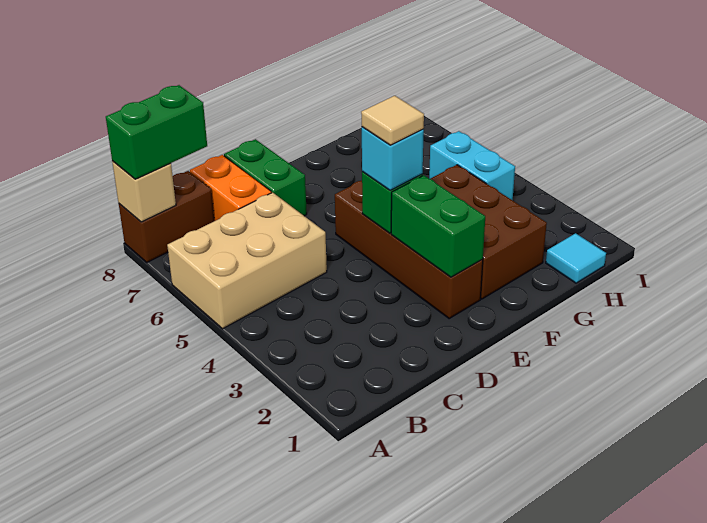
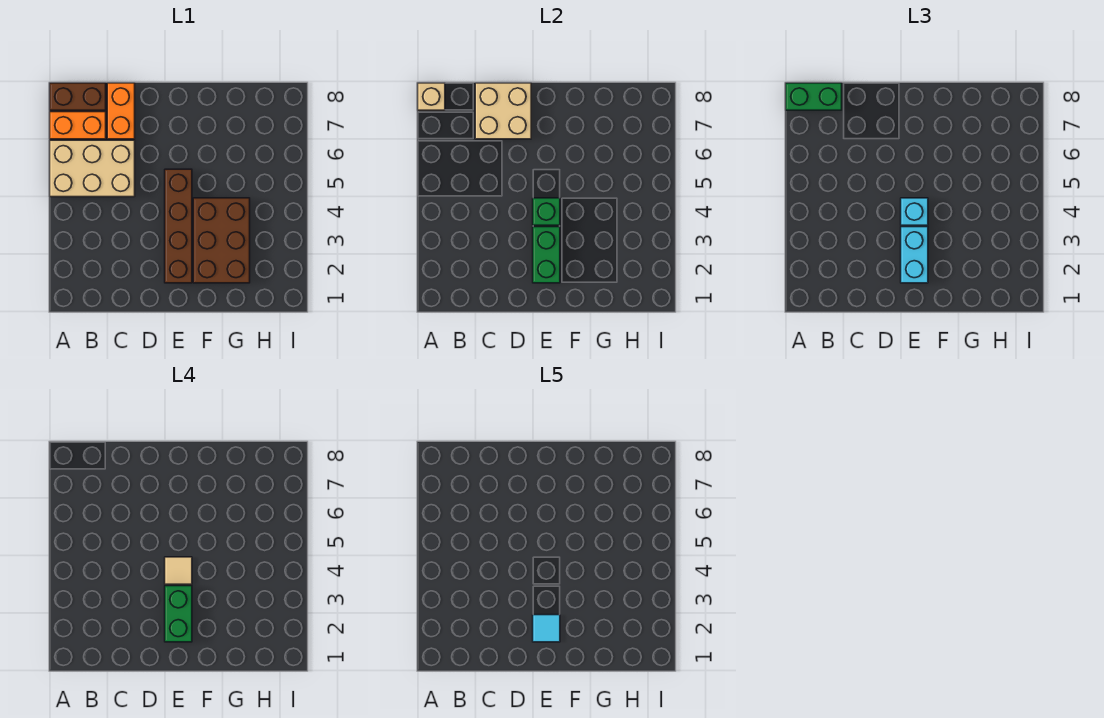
none -> orange brick A7:B7 level 1
none -> tan brick C7:D8 level 2
green brick D7:D8 level 1 -> green brick E2:E3 level 4
cyan tile H1 level 1 -> cyan tile E2 level 5
cyan brick H4:H5 level 1 -> cyan brick E2:E3 level 3

